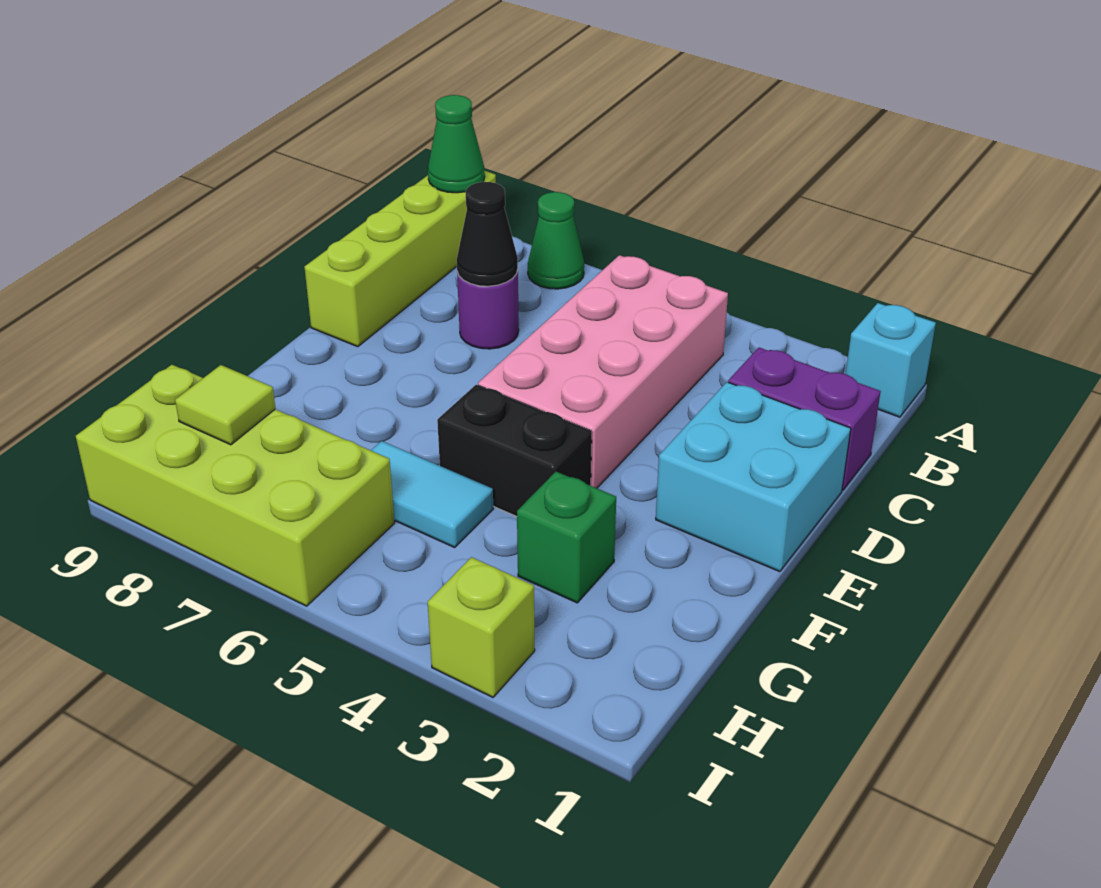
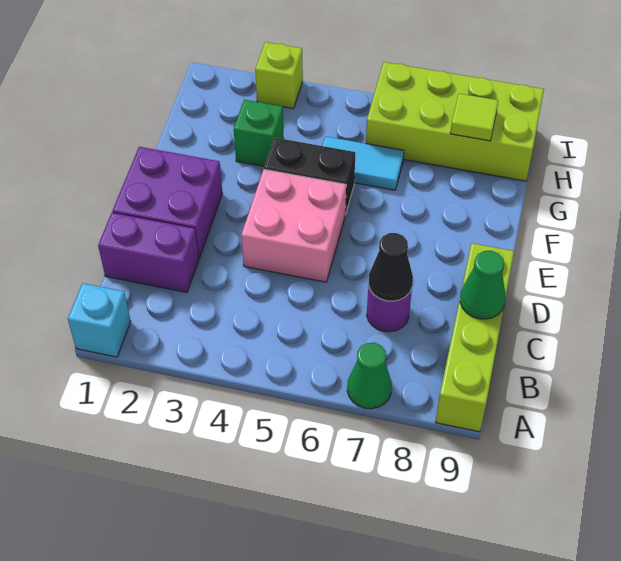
green cone A9 level 2 -> green cone C9 level 2
pink brick B4:E5 level 1 -> pink brick D4:E5 level 1
cyan brick D1:E2 level 1 -> purple brick D1:E2 level 1

